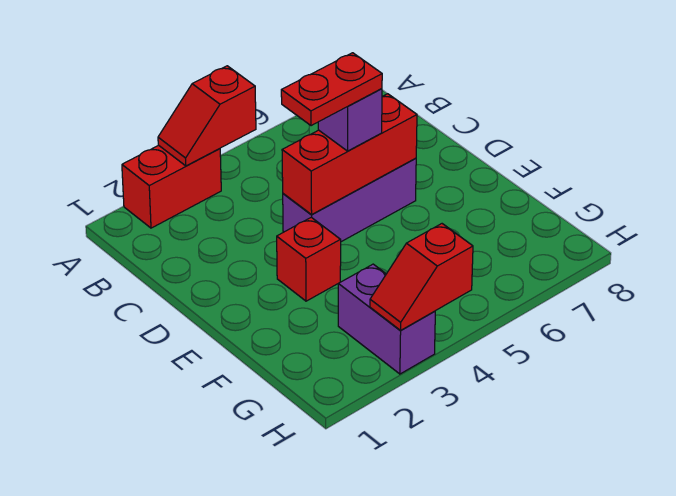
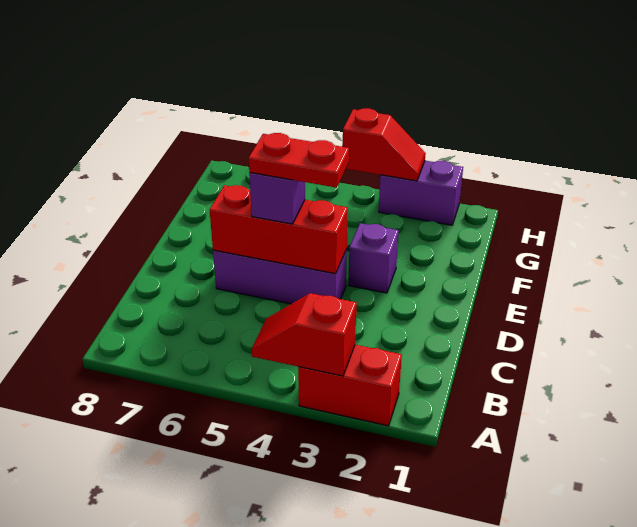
red slope A3:A4 level 2 top 4 -> red slope A3:A4 level 2 top 3
red brick E3 level 1 -> purple brick E3 level 1
purple brick G3:H3 level 1 -> purple brick H2:H3 level 1

